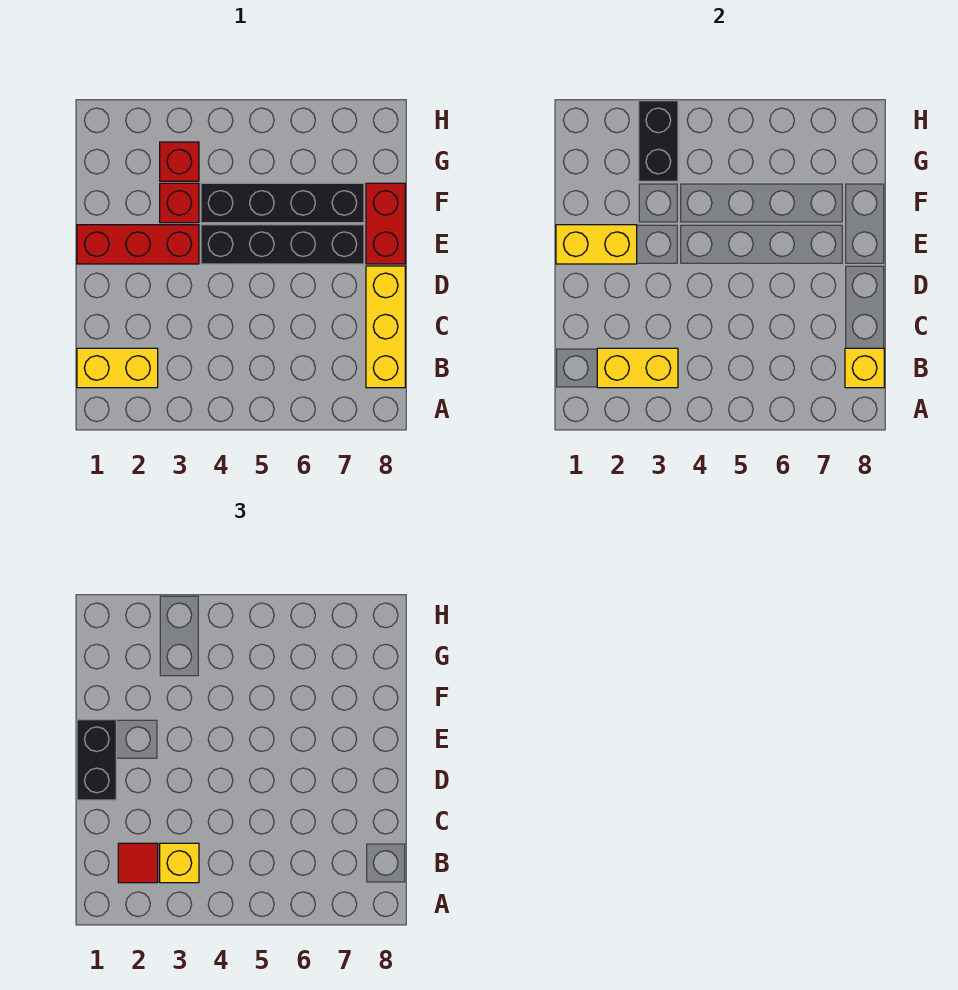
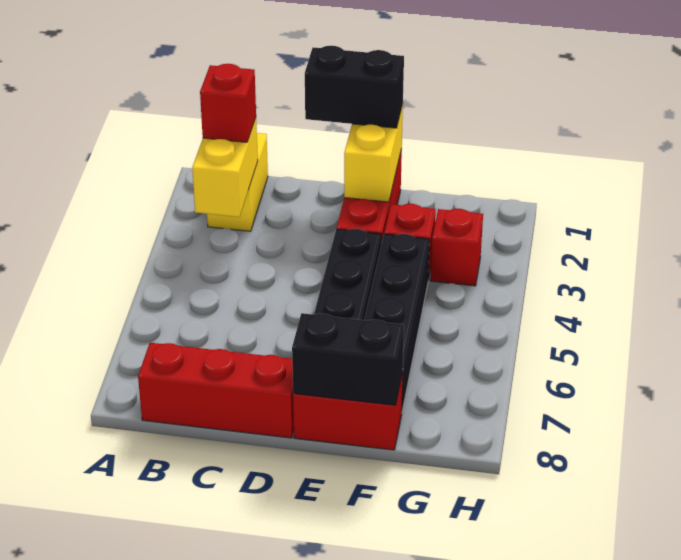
red tile B2 level 3 -> red brick B2 level 3
yellow brick B3 level 3 -> none
yellow brick B8:D8 level 1 -> red brick B8:D8 level 1
yellow brick B8 level 2 -> none
black brick G3:H3 level 2 -> black brick E8:F8 level 2

